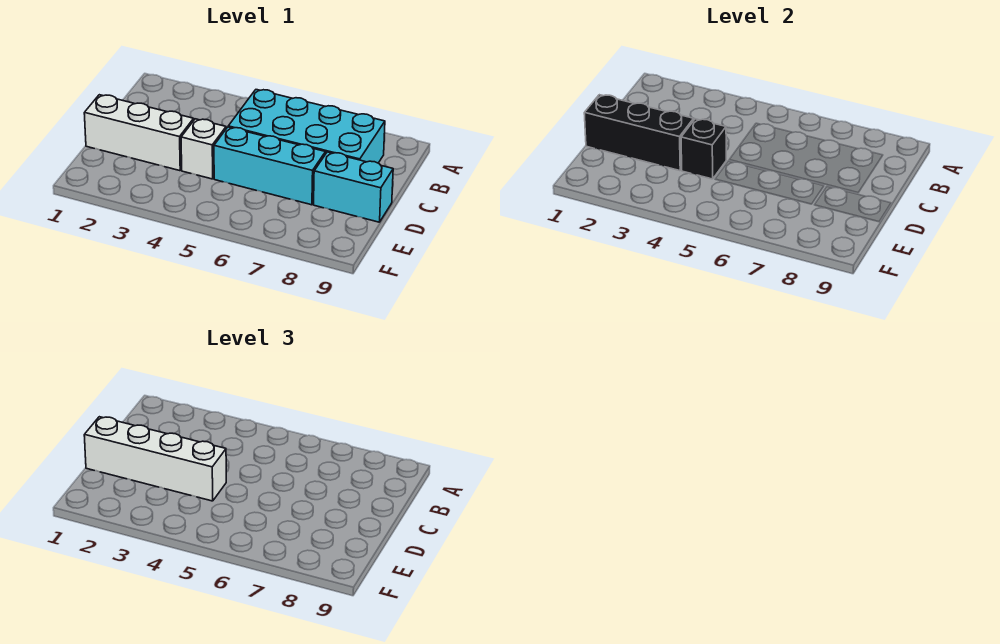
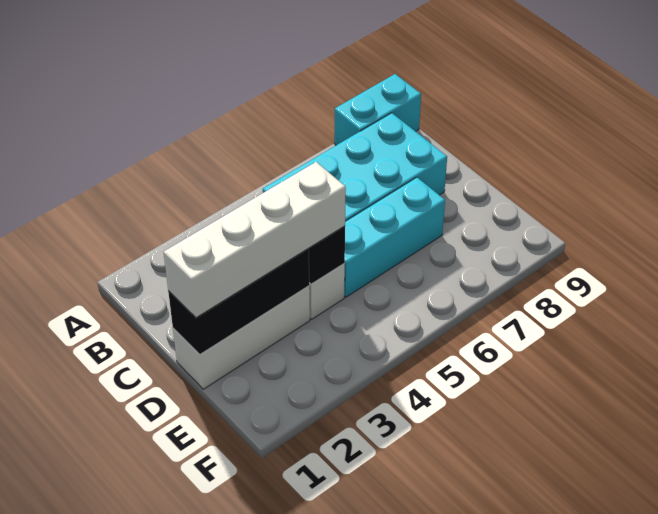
cyan brick D8:D9 level 1 -> cyan brick A8:A9 level 1

